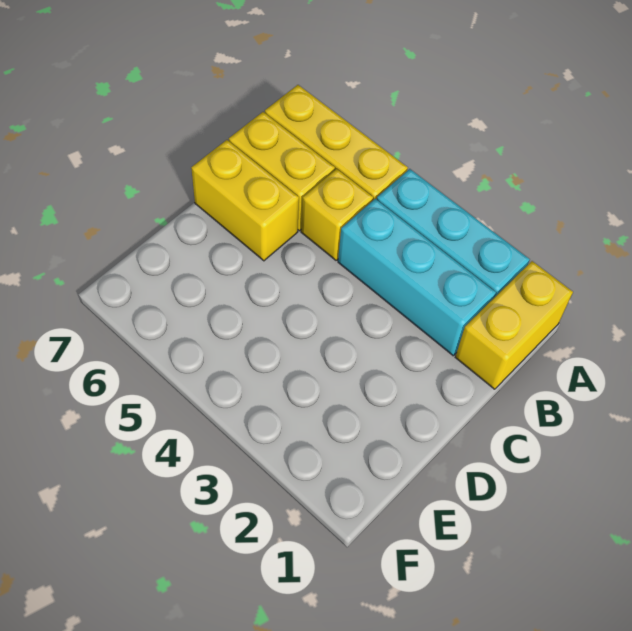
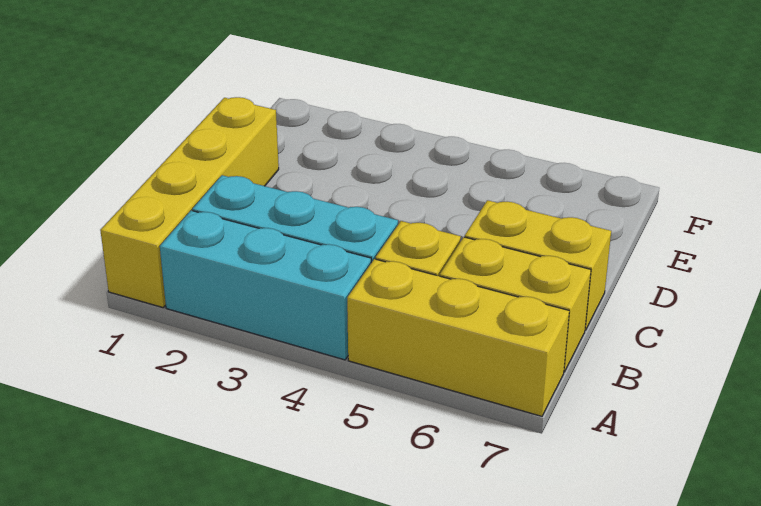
yellow brick A1:B1 level 1 -> yellow brick A1:D1 level 1

